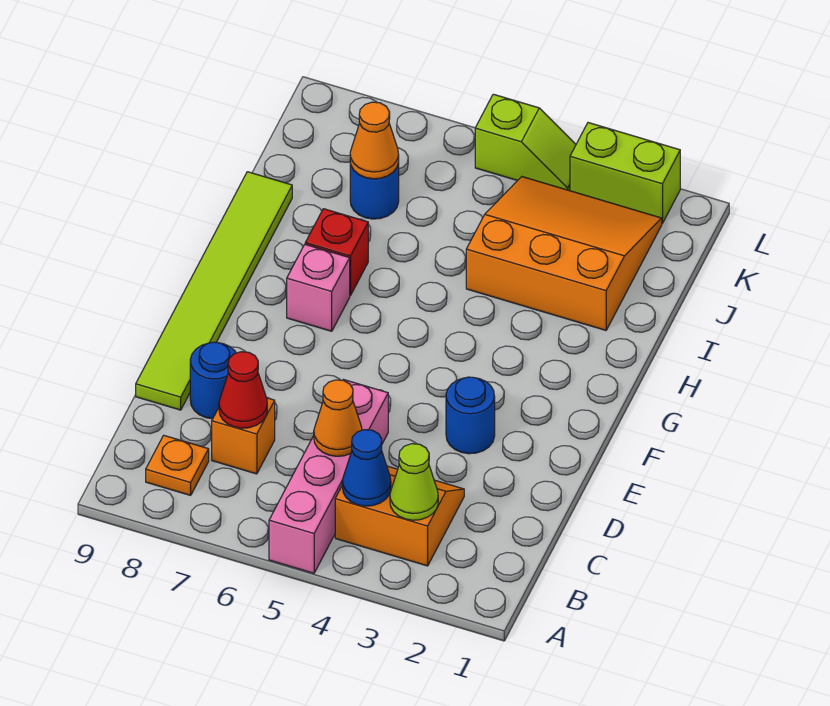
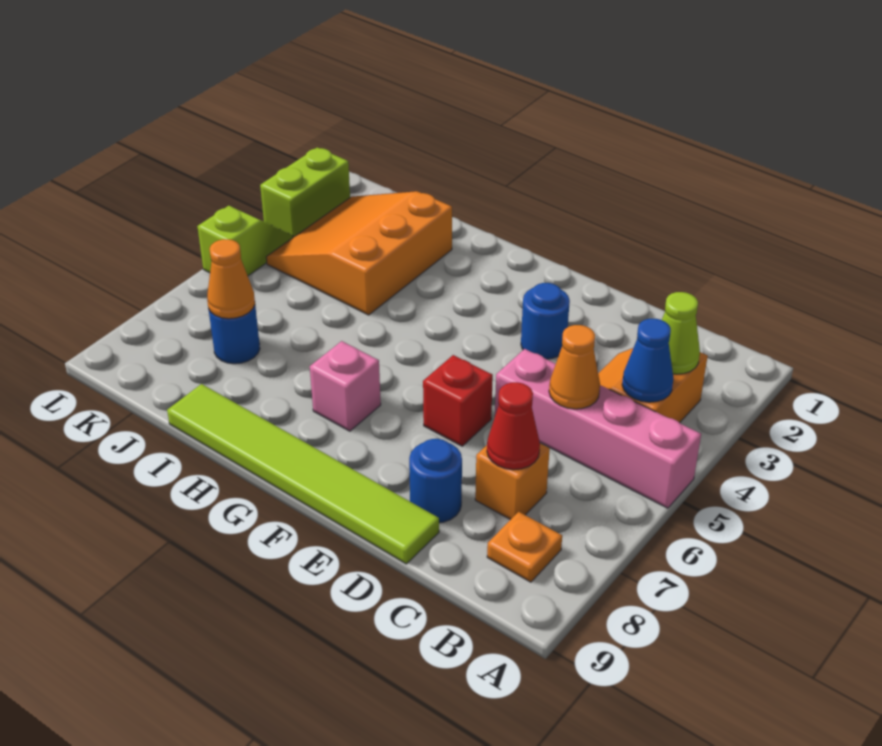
red brick H7 level 1 -> red brick E6 level 1

